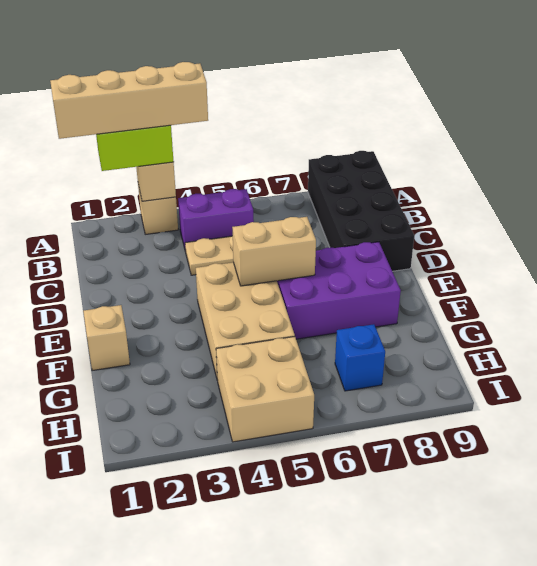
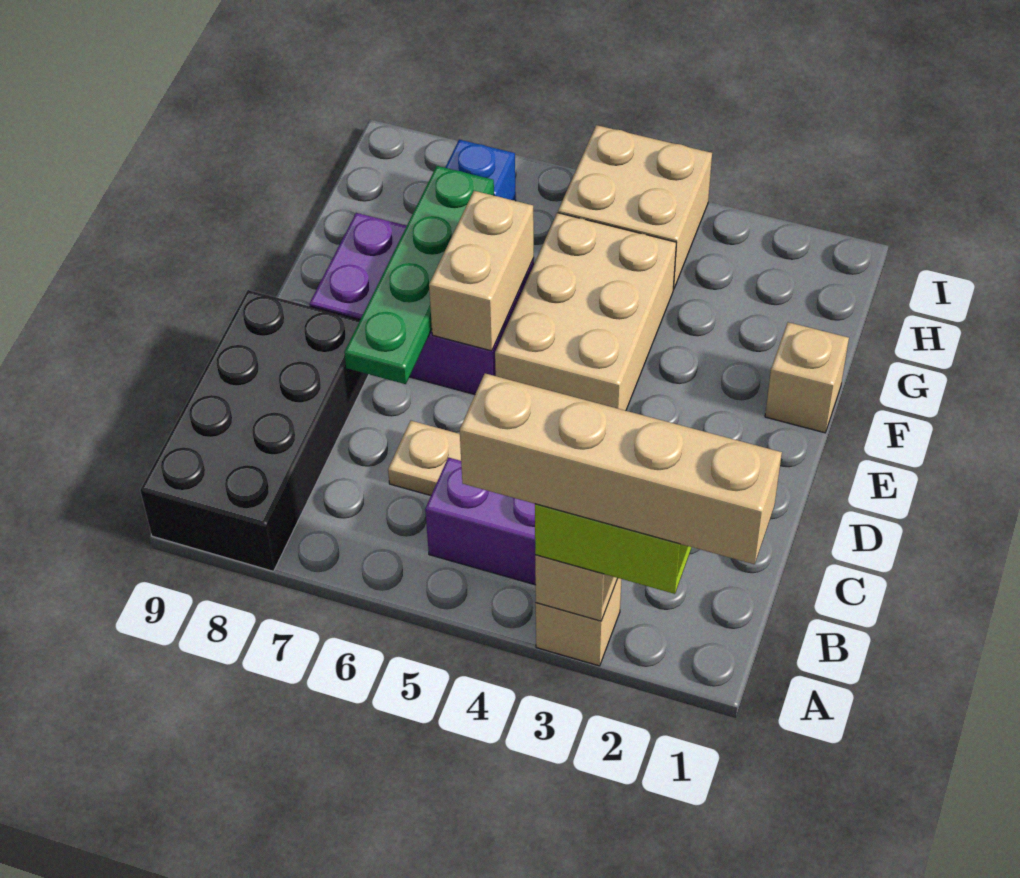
none -> green plate D7:G7 level 2
tan brick E5:E6 level 2 -> tan brick E6:F6 level 2

